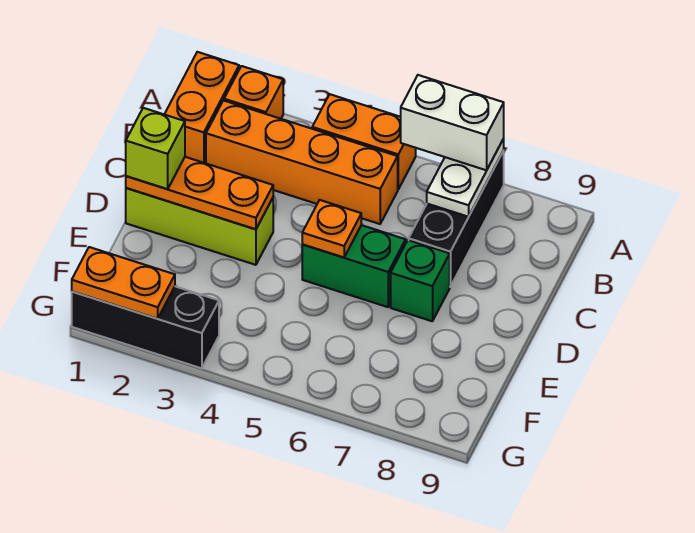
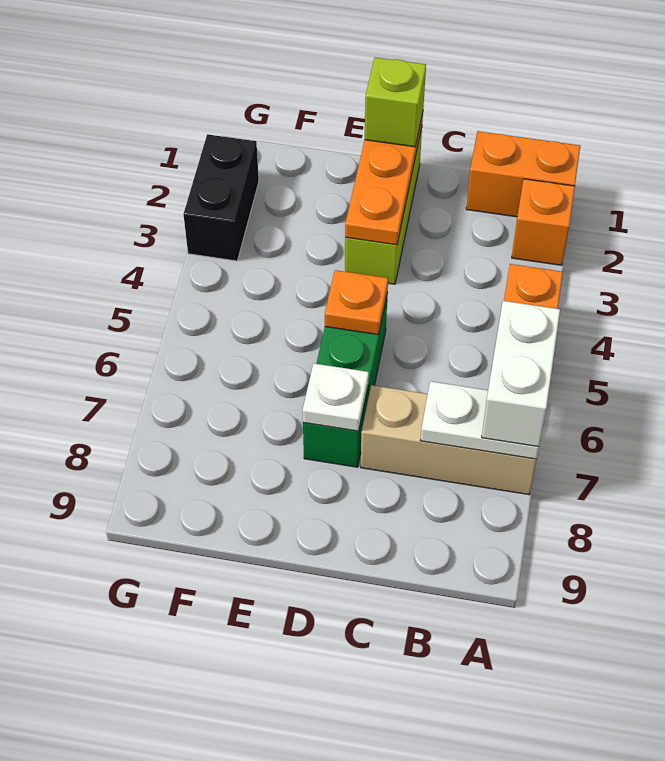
black brick A7:C7 level 1 -> tan brick A7:C7 level 1
orange brick B2:B5 level 1 -> none
none -> white plate D7 level 2
black brick G1:G3 level 1 -> black brick G2:G3 level 1
orange plate G1:G2 level 2 -> none

